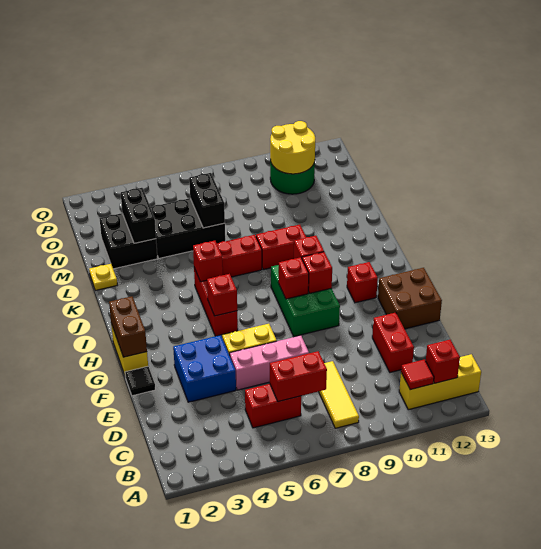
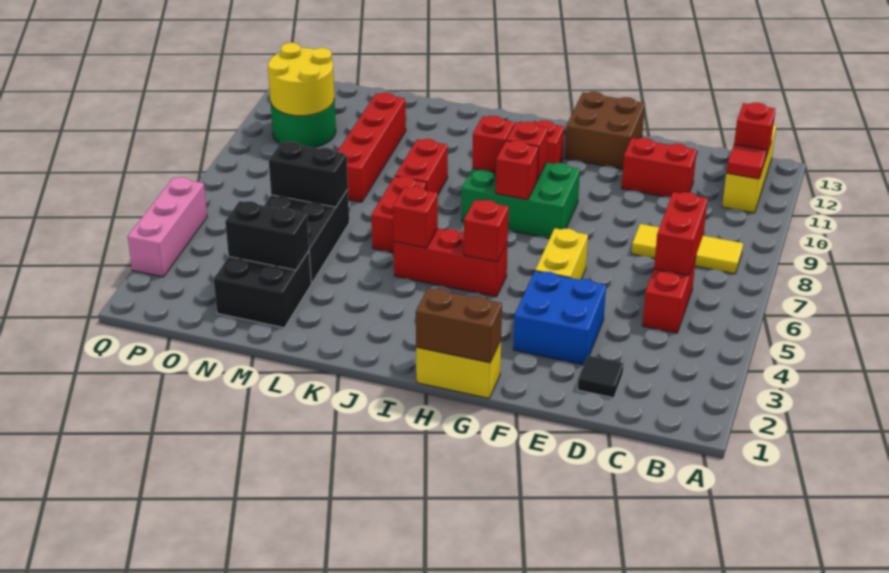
pink brick E5:E7 level 1 -> pink brick Q3:Q5 level 1
black tile F1 level 1 -> black tile D2 level 1
yellow plate L1 level 1 -> none
none -> red brick M8:M11 level 1

